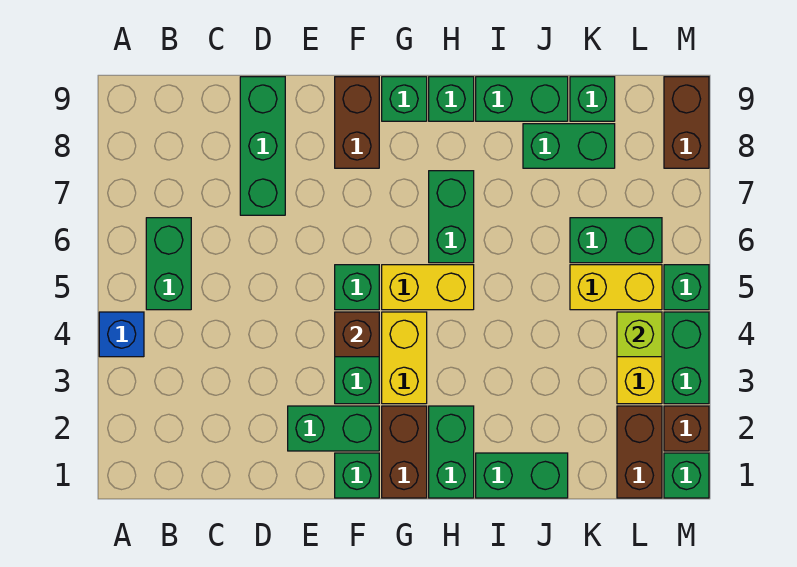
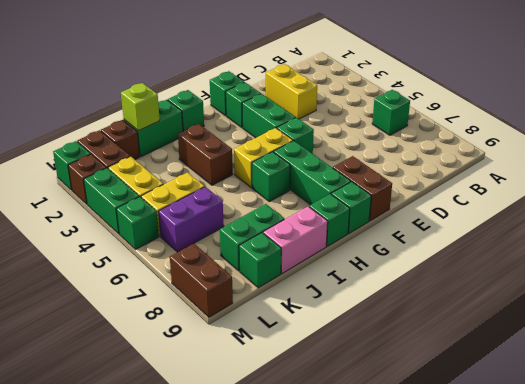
blue brick A4 level 1 -> none
green brick B5:B6 level 1 -> green brick B6 level 1
green brick D7:D9 level 1 -> green brick G6:G8 level 1
green brick E2:F2 level 1 -> green brick F2 level 1
brown brick F4 level 2 -> brown brick K1 level 1
brown brick G1:G2 level 1 -> brown brick I3:I4 level 1
yellow brick G3:G4 level 1 -> yellow brick D2:D3 level 1
green brick H1:H2 level 1 -> green brick H1 level 1
green brick H6:H7 level 1 -> green brick H6 level 1
green brick I9:J9 level 1 -> pink brick I9:J9 level 1
green brick K6:L6 level 1 -> purple brick K6:L6 level 1
lime brick L4 level 2 -> lime brick J1 level 2

